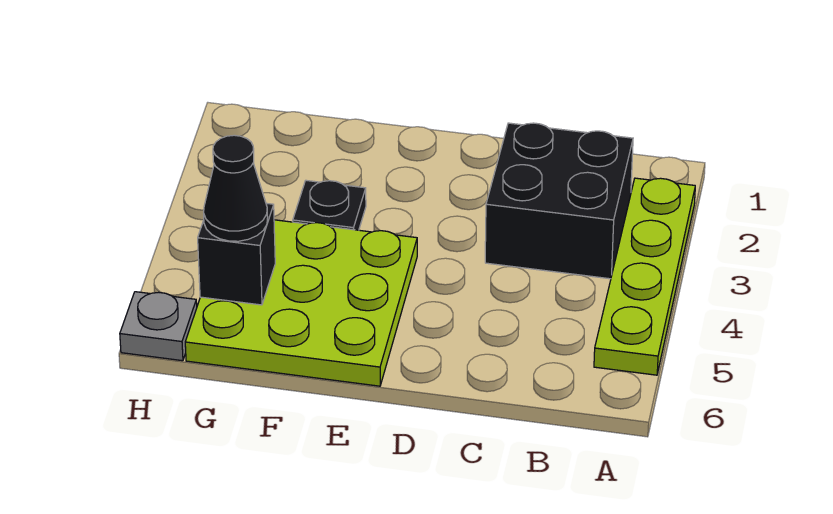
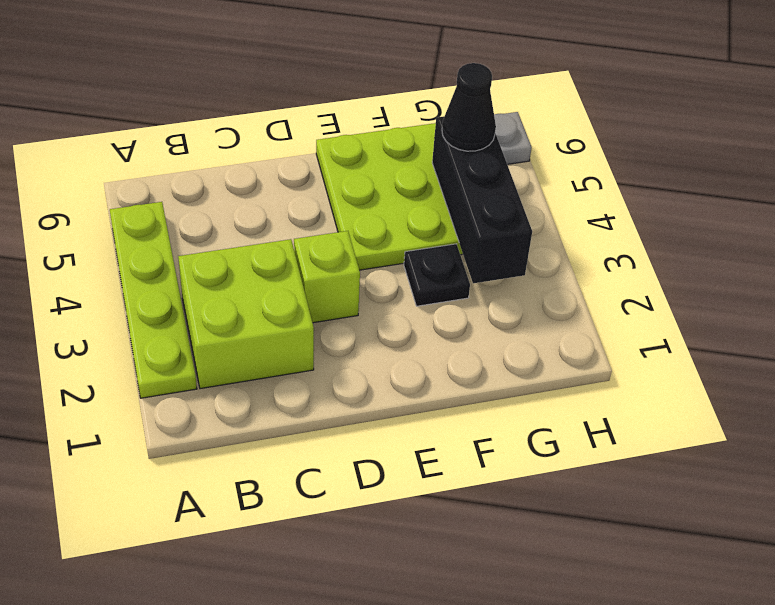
black brick B2:C3 level 1 -> lime brick B2:C3 level 1
none -> lime brick D3 level 1
black brick G5 level 2 -> black brick G3:G5 level 2

